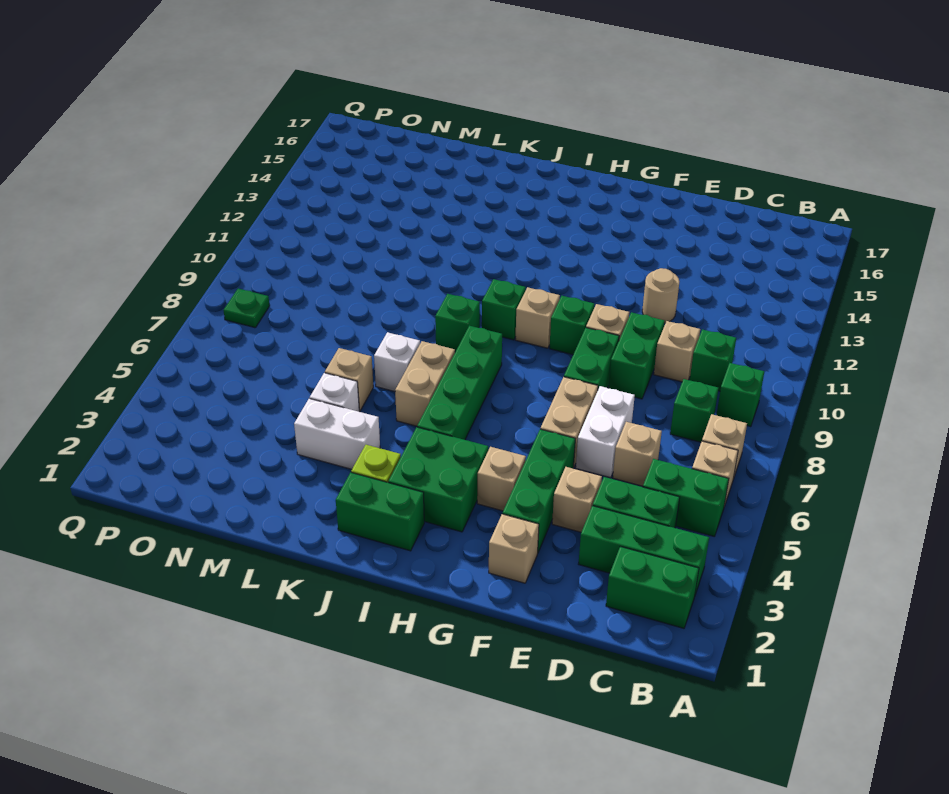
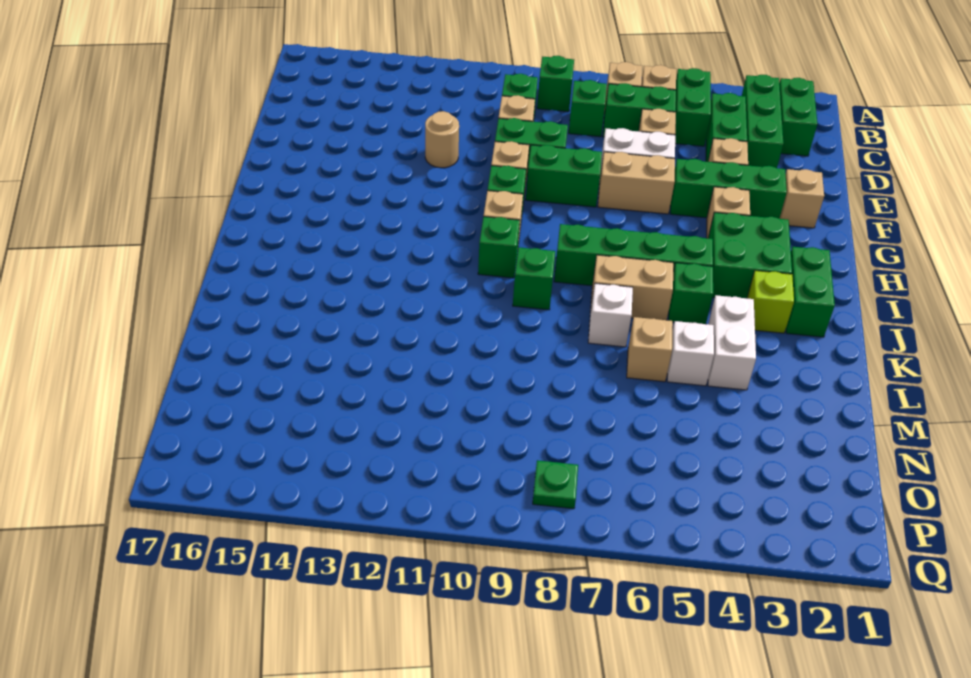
none -> green brick C6:C7 level 1
none -> green brick J5 level 1

